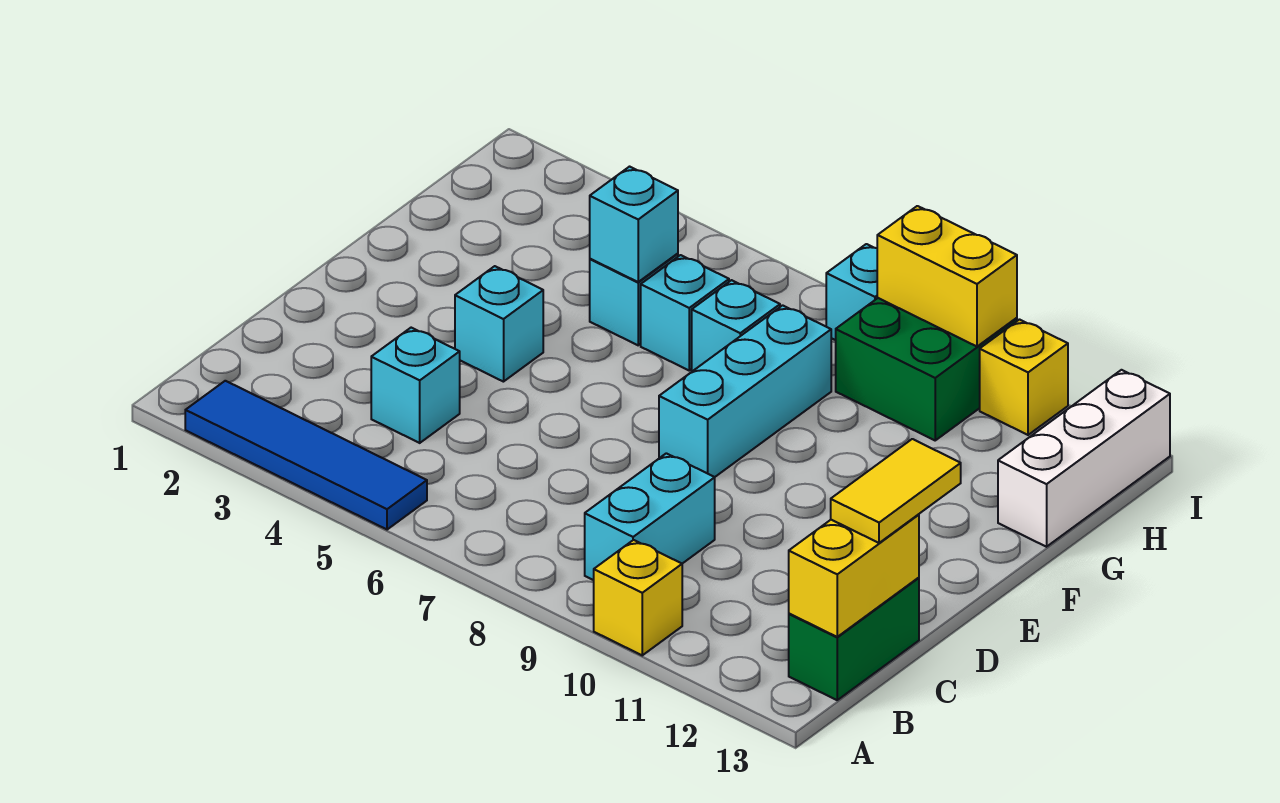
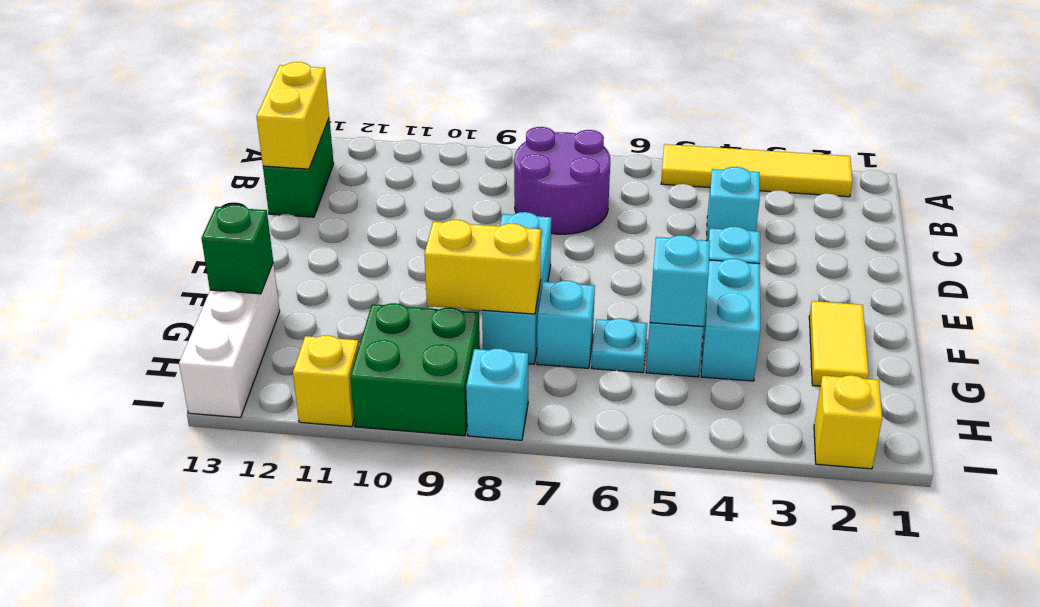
blue tile A2:A5 level 1 -> yellow tile A2:A5 level 1
yellow brick A10 level 1 -> yellow brick I2 level 1
none -> purple round brick B7:C8 level 1
cyan brick B9:C9 level 1 -> cyan brick F4:G4 level 1
yellow tile C13:D13 level 3 -> yellow tile F2:G2 level 1
cyan brick G6 level 1 -> cyan plate G6 level 1
none -> green brick G13 level 2
yellow brick I9:I10 level 2 -> yellow brick G8:G9 level 2

